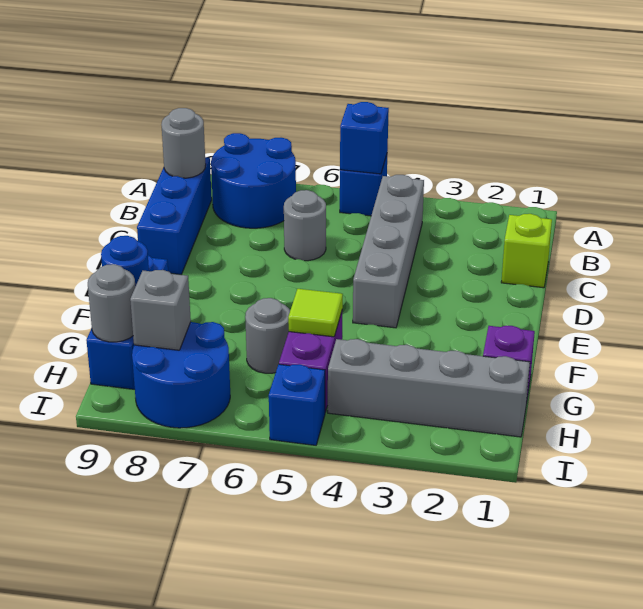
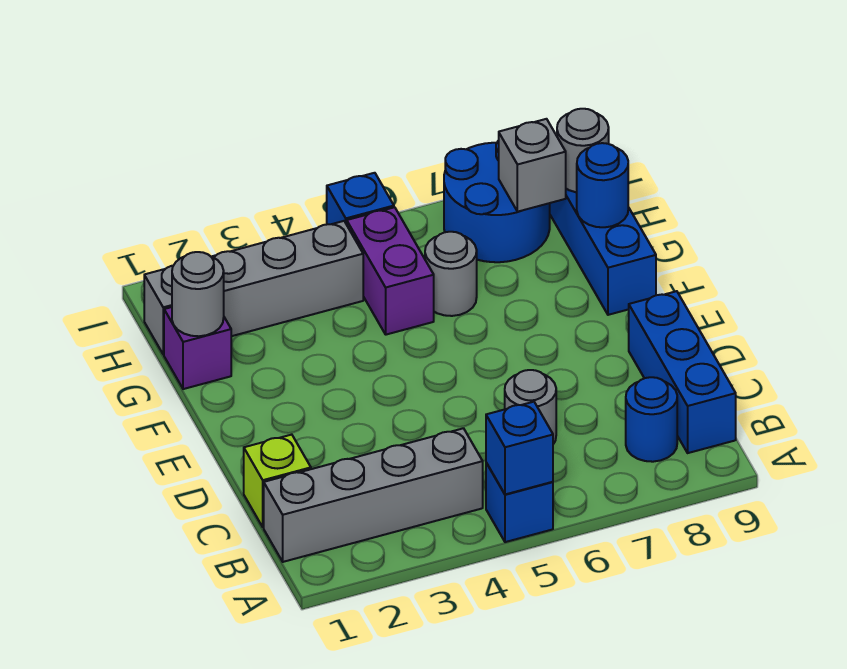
blue round brick A7:B8 level 1 -> blue round brick B8 level 1
grey brick B4:E4 level 1 -> grey brick B1:B4 level 1
grey round brick B9 level 2 -> grey round brick G1 level 2
lime tile G5 level 2 -> none

